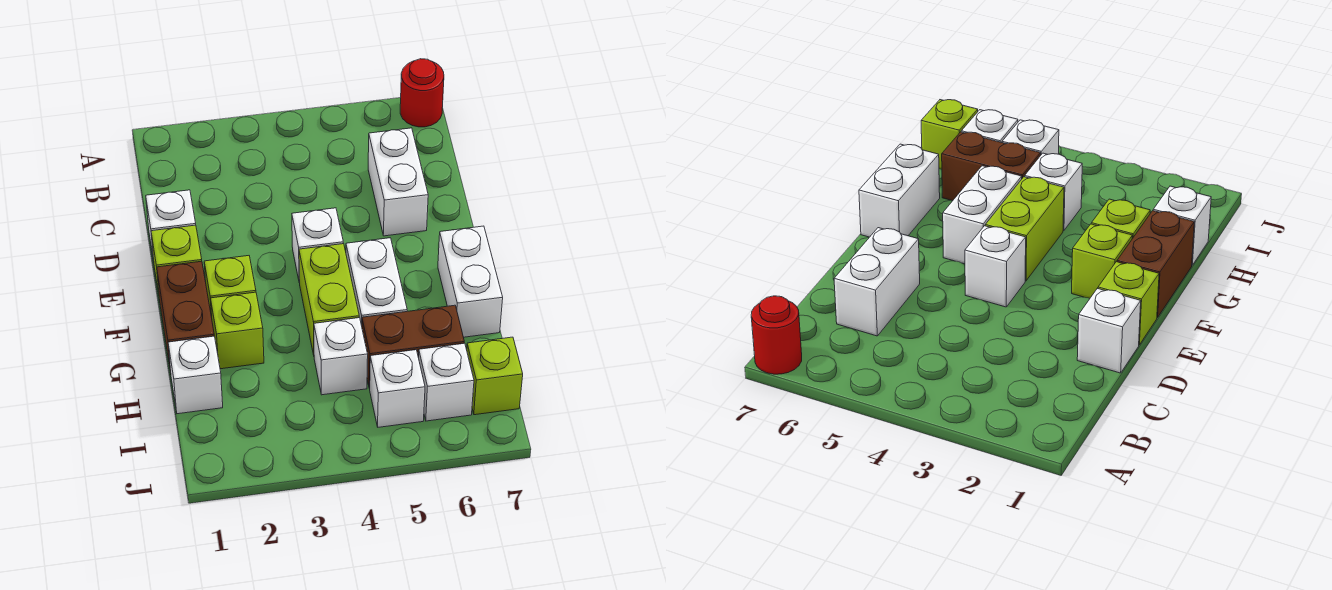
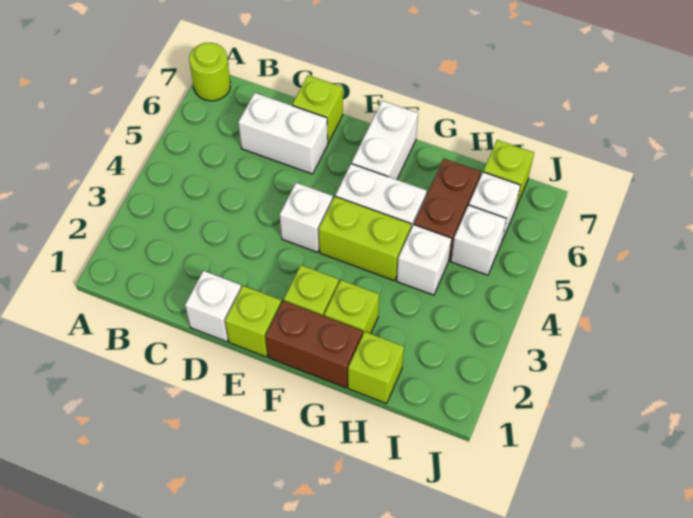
red round brick A7 level 1 -> lime round brick A7 level 1
none -> lime brick D7 level 1
white brick F7:G7 level 1 -> white brick F6:F7 level 1
white brick H1 level 1 -> lime brick H1 level 1

